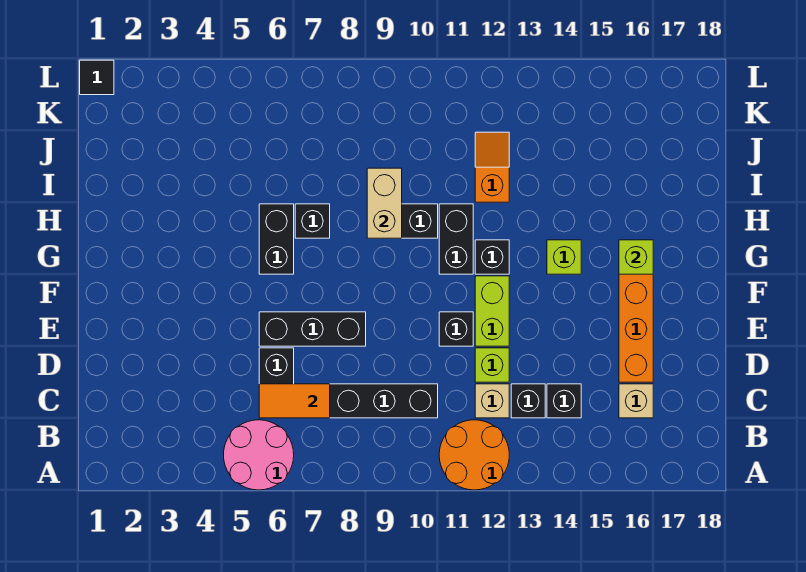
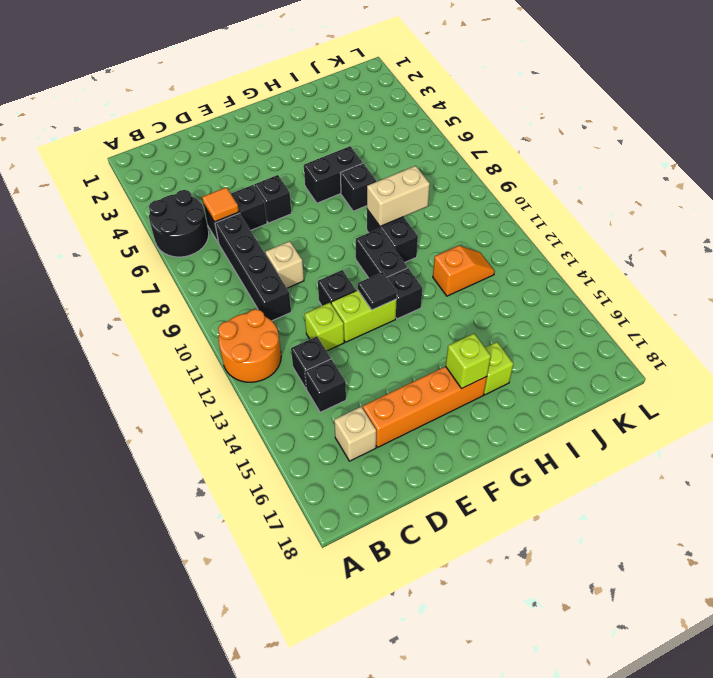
pink round brick A5:B6 level 1 -> black round brick A5:B6 level 1
orange tile C6:C7 level 2 -> orange tile C6 level 2
tan brick C12 level 1 -> tan brick D9 level 1
black brick E6:E8 level 1 -> black brick E6 level 1
black brick G11:H11 level 1 -> black brick G10:G11 level 1
lime brick G14 level 1 -> lime brick H16 level 1
black tile L1 level 1 -> black tile F12 level 2

